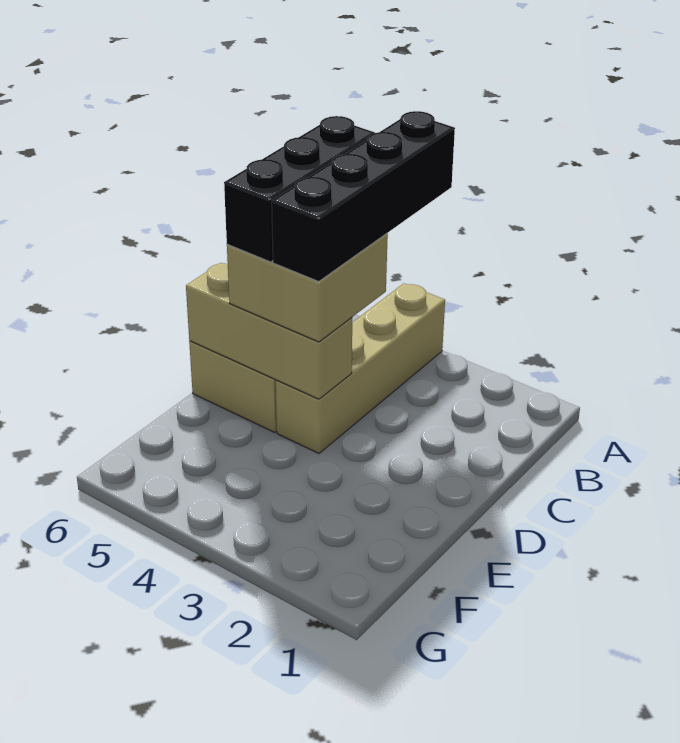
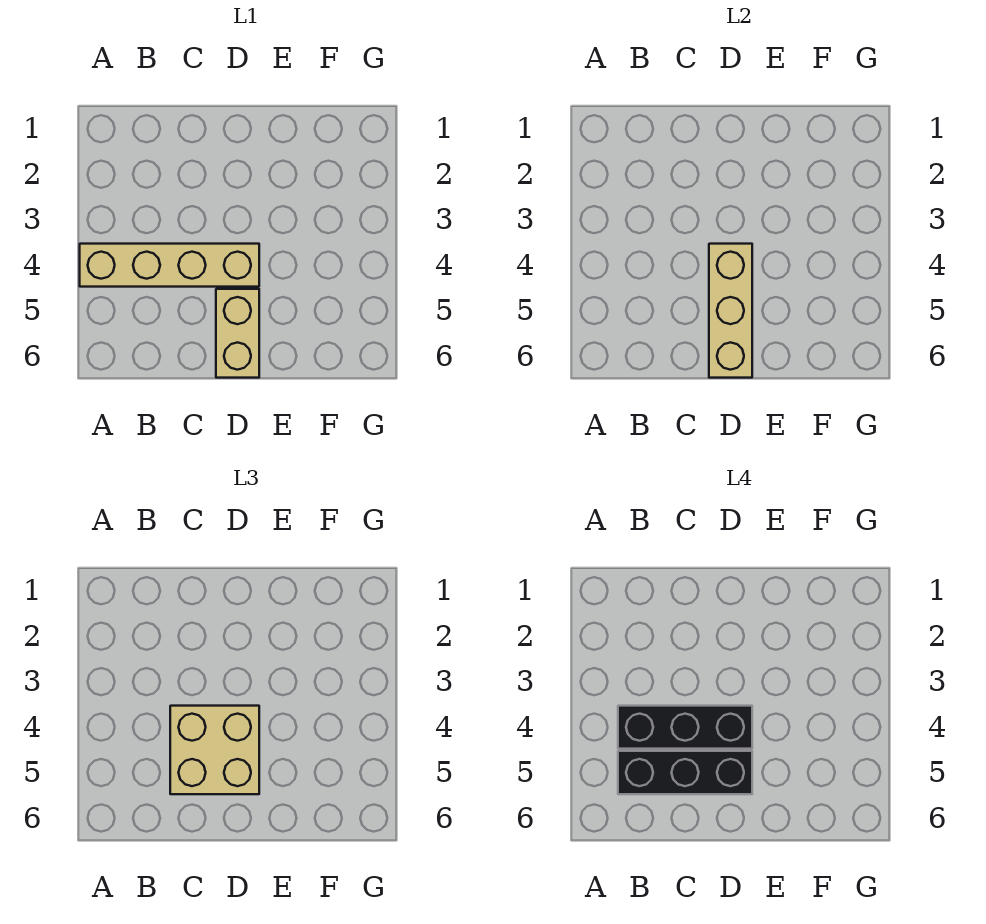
black brick A4:D4 level 4 -> black brick B4:D4 level 4

